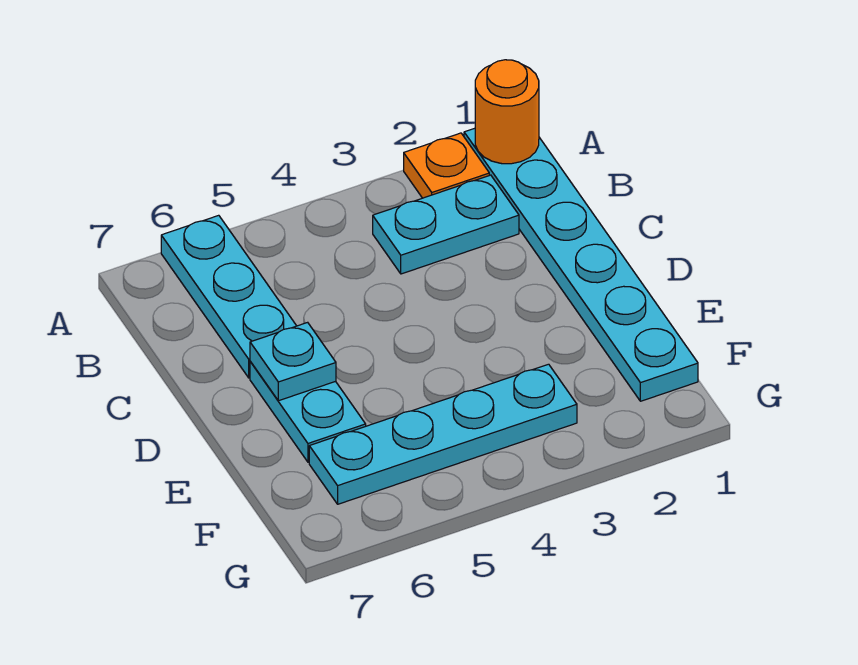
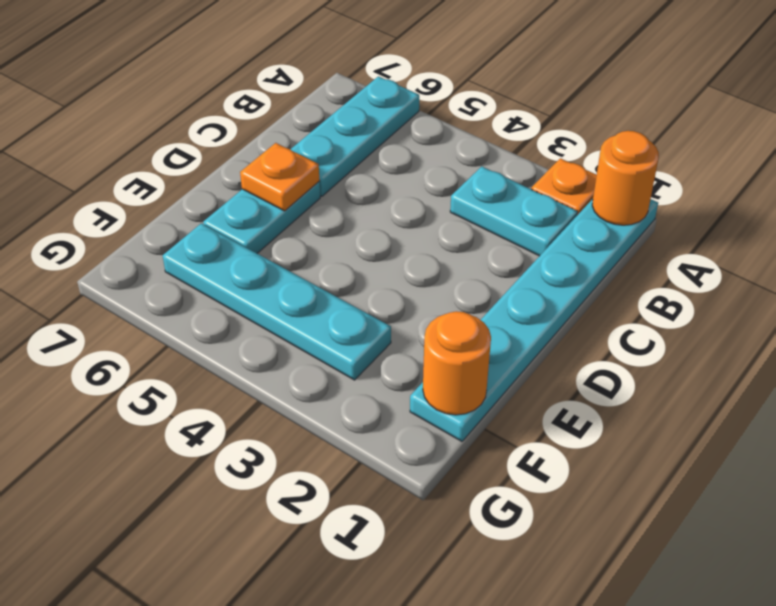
cyan plate D6 level 2 -> orange plate D6 level 2
none -> orange round brick F1 level 2

